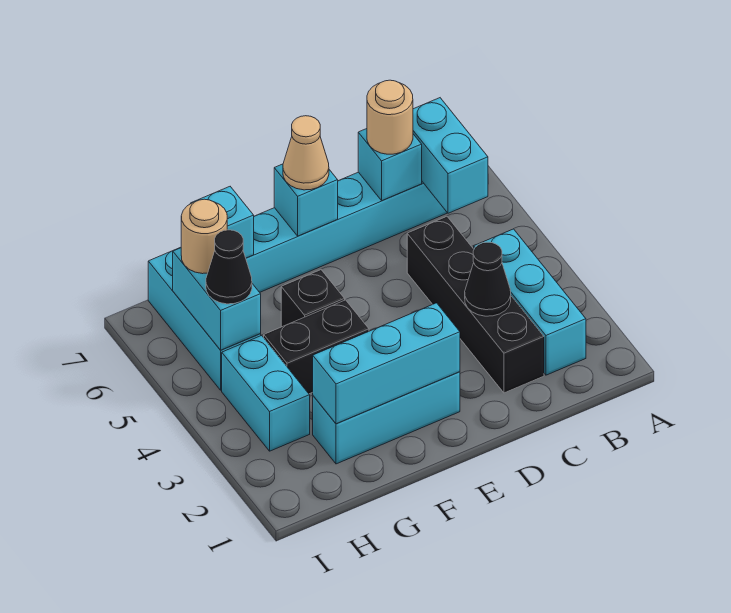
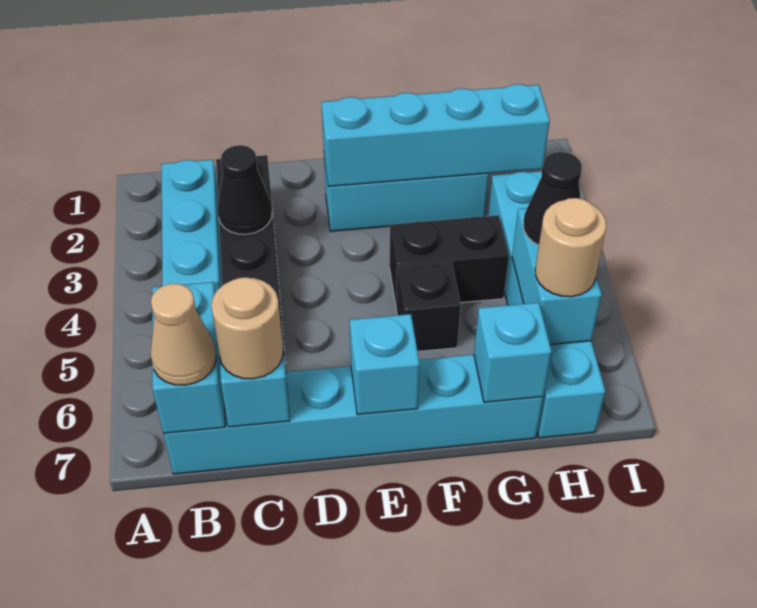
cyan brick E2:G2 level 2 -> cyan brick E2:H2 level 2
tan cone E7 level 3 -> tan cone B7 level 3

